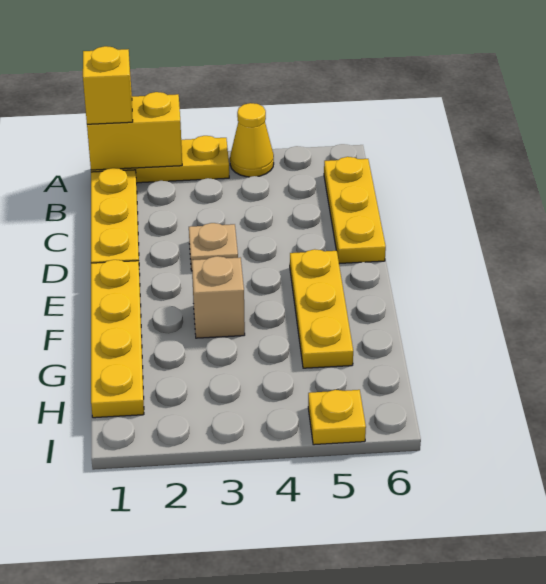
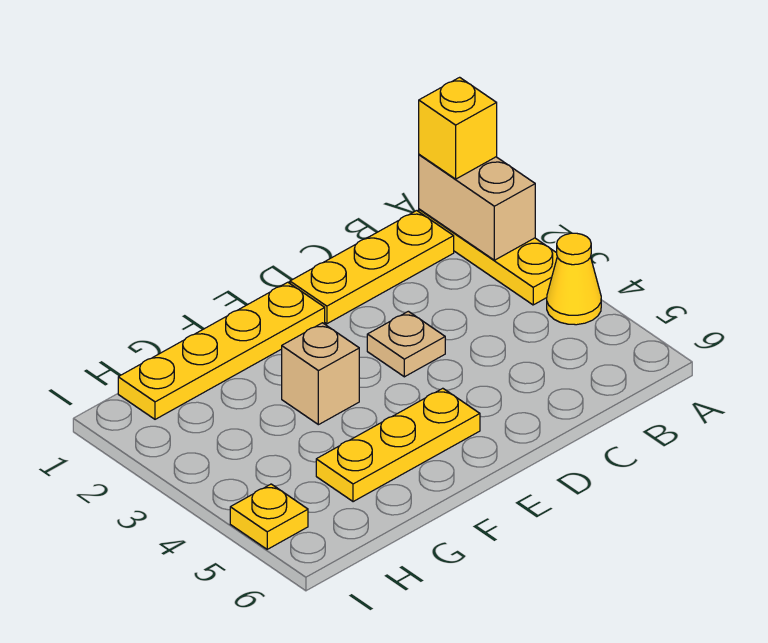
yellow brick A1:A2 level 2 -> tan brick A1:A2 level 2
yellow plate B6:D6 level 1 -> none

